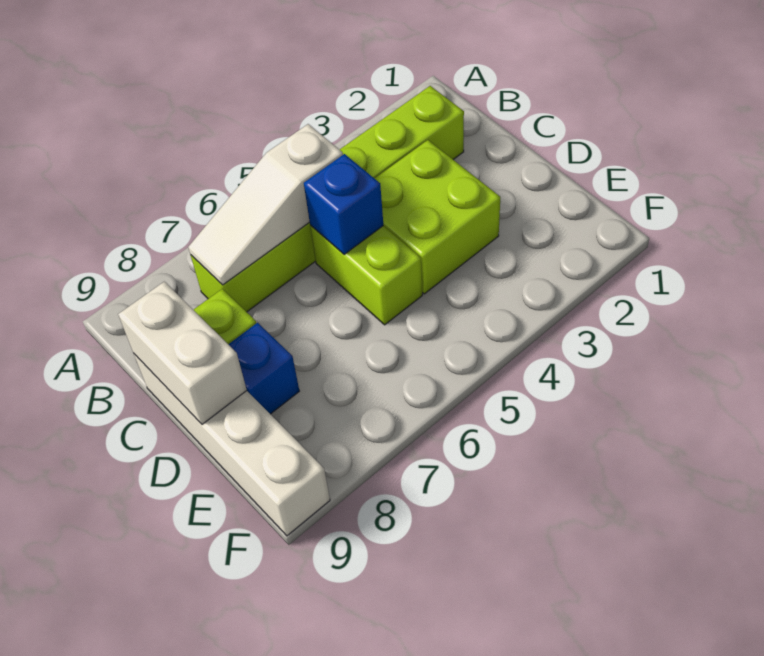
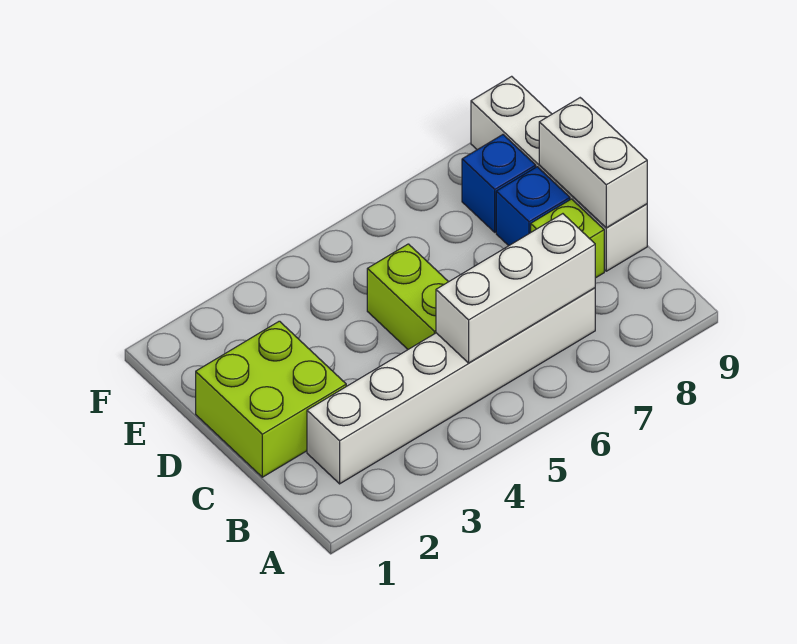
lime brick B2:B7 level 1 -> white brick B2:B7 level 1
white slope B5:B7 level 2 top 5 -> white brick B5:B7 level 2
lime brick C3:D4 level 1 -> lime brick C1:D2 level 1
blue brick C5 level 2 -> blue brick E8 level 1

